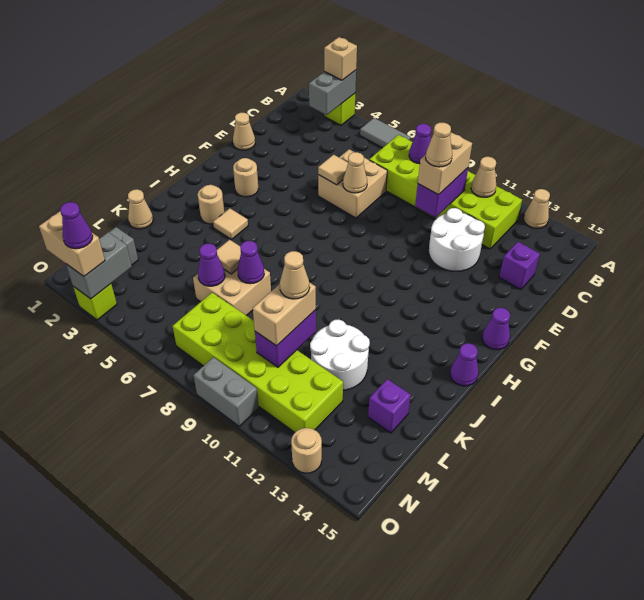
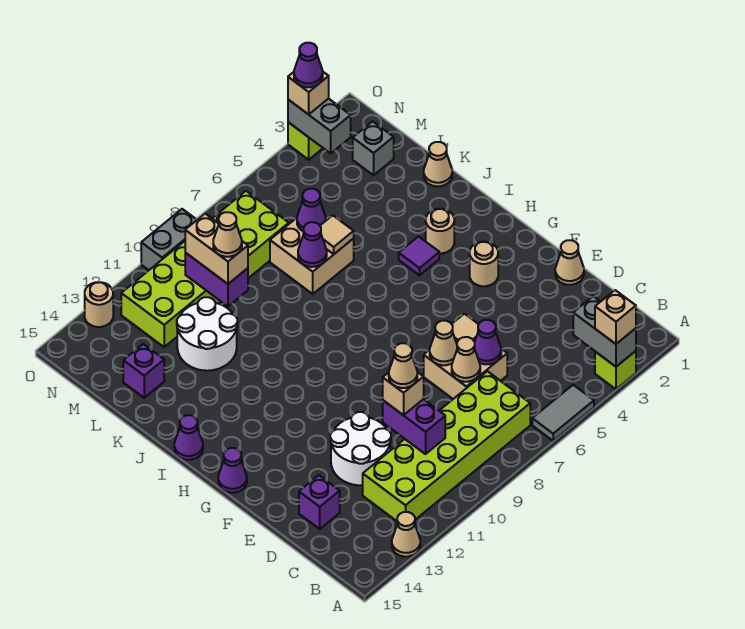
purple cone B8 level 2 -> purple cone D6 level 2
tan cone B11 level 2 -> tan cone D7 level 2
tan brick C10:D10 level 3 -> tan brick D10 level 3
tan tile I4 level 1 -> purple tile I4 level 1
tan brick O2:O3 level 3 -> tan brick O3 level 3

